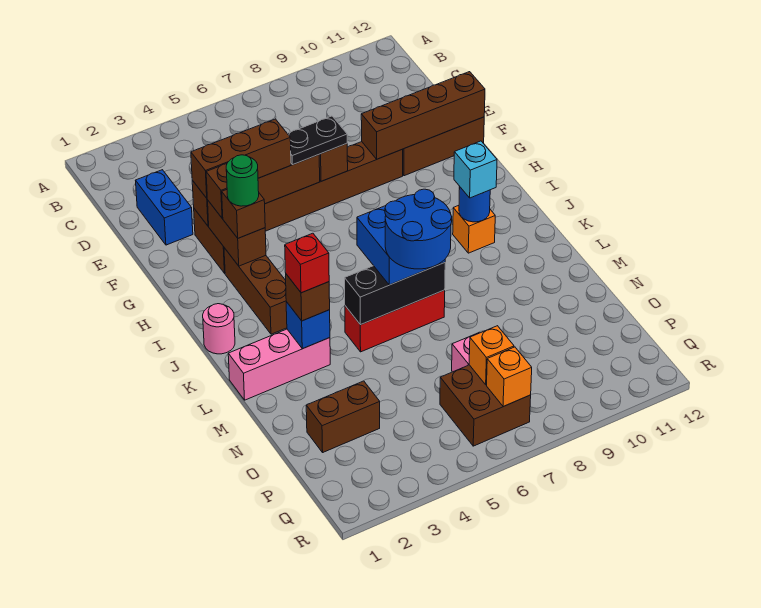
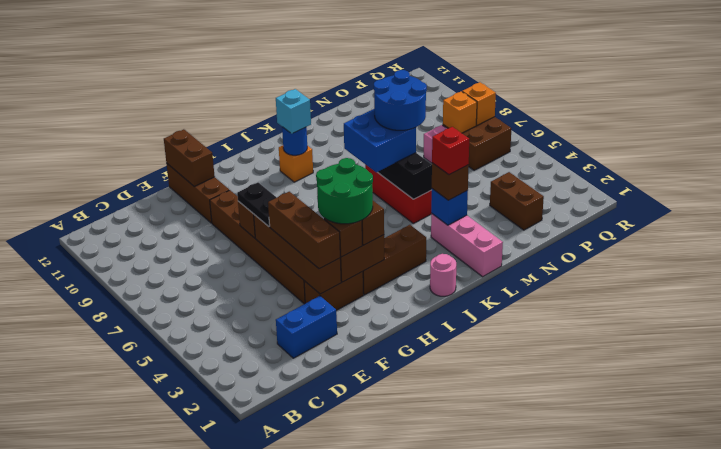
brown brick F9:F12 level 2 -> brown brick F11:F12 level 2
green round brick H3 level 4 -> green round brick G3:H4 level 4

